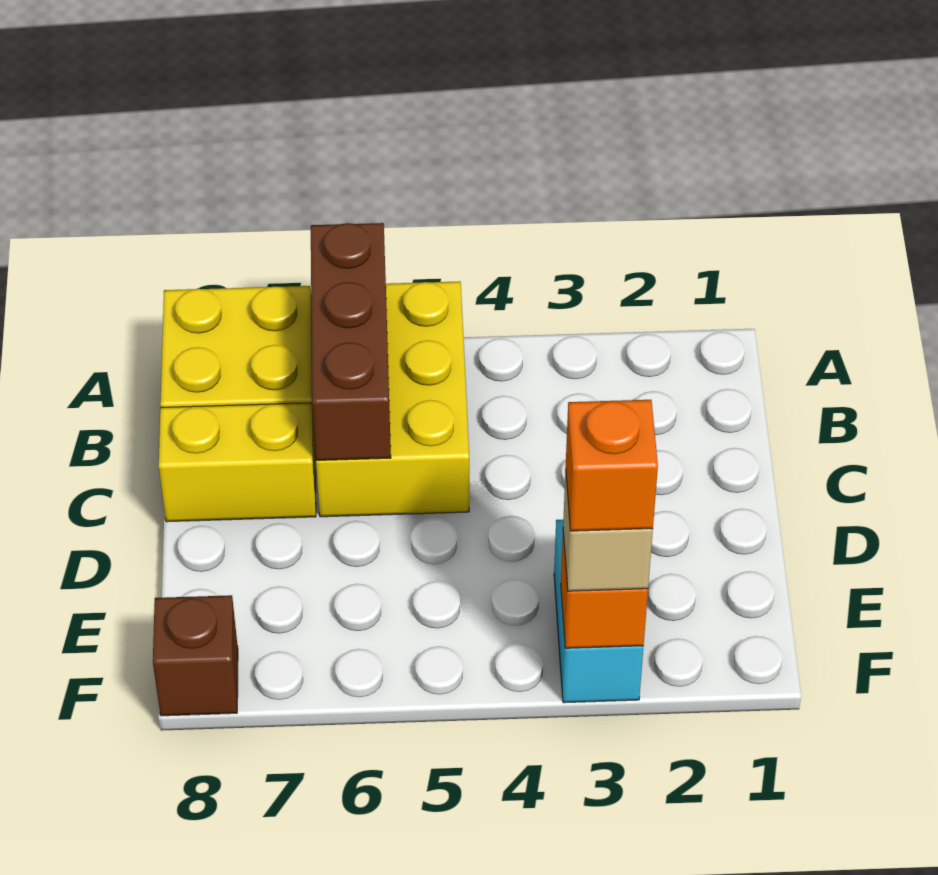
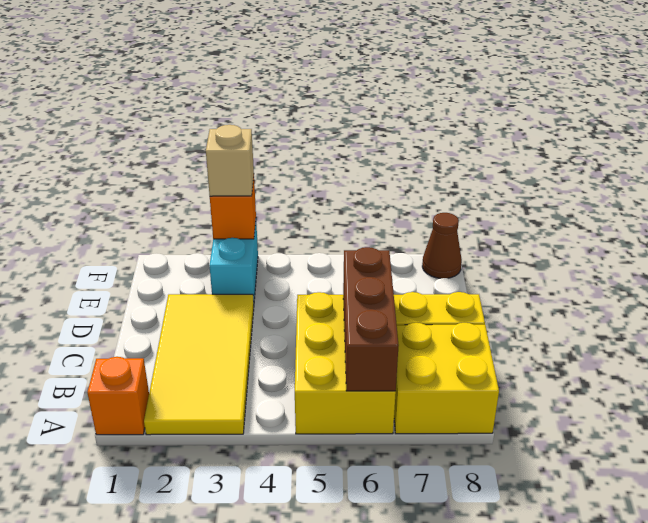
none -> yellow tile A2:D3 level 1
orange brick F3 level 4 -> orange brick A1 level 1
brown brick F8 level 1 -> brown cone F8 level 1

